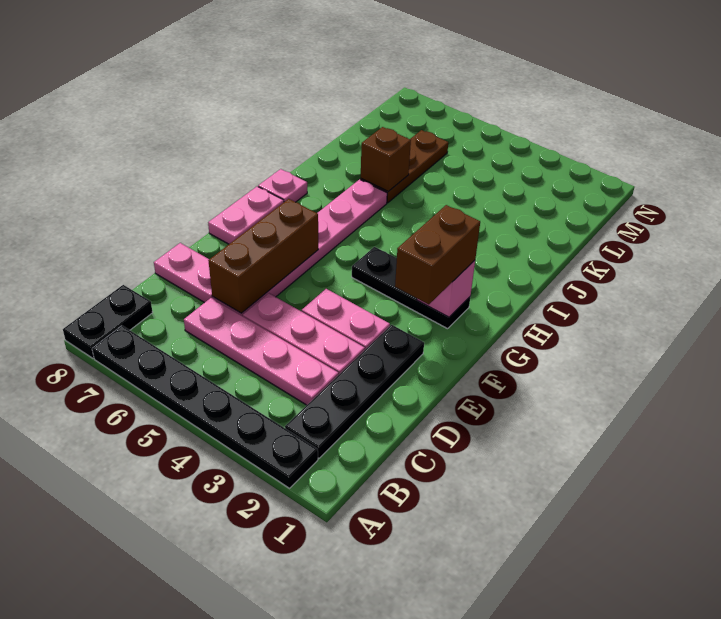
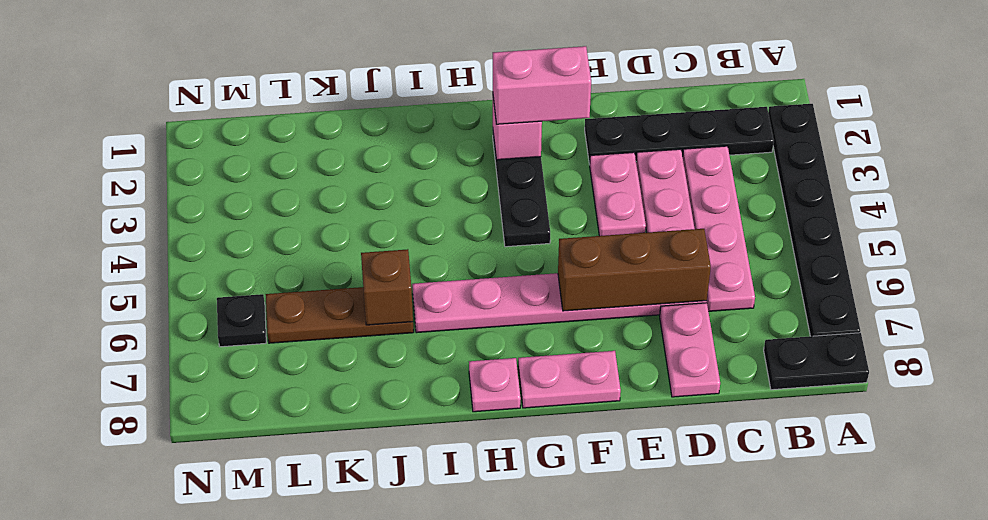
brown brick F2:G2 level 3 -> pink brick F2:G2 level 3
none -> black plate M6 level 1

